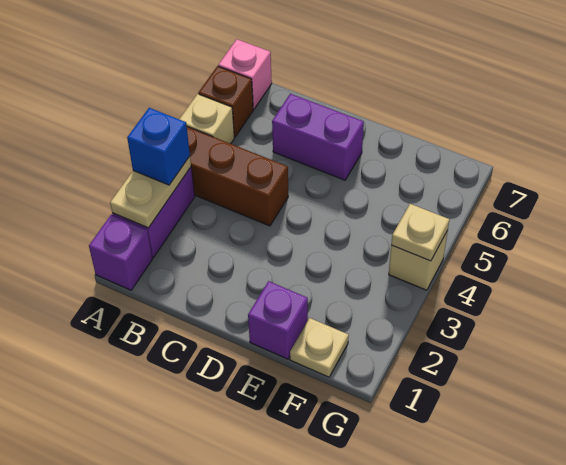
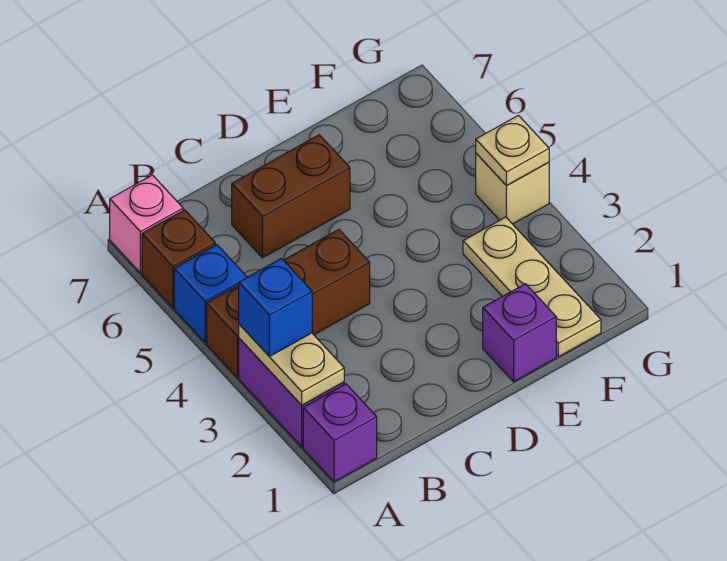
tan brick A5 level 1 -> blue brick A5 level 1
purple brick C6:D6 level 1 -> brown brick C6:D6 level 1
tan plate F1 level 1 -> tan plate F1:F3 level 1

